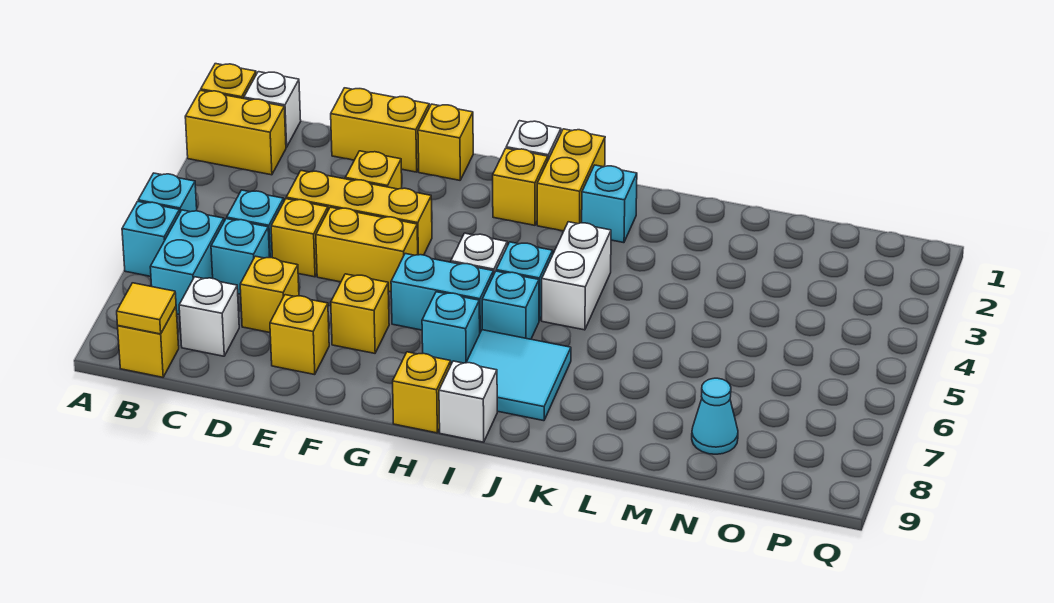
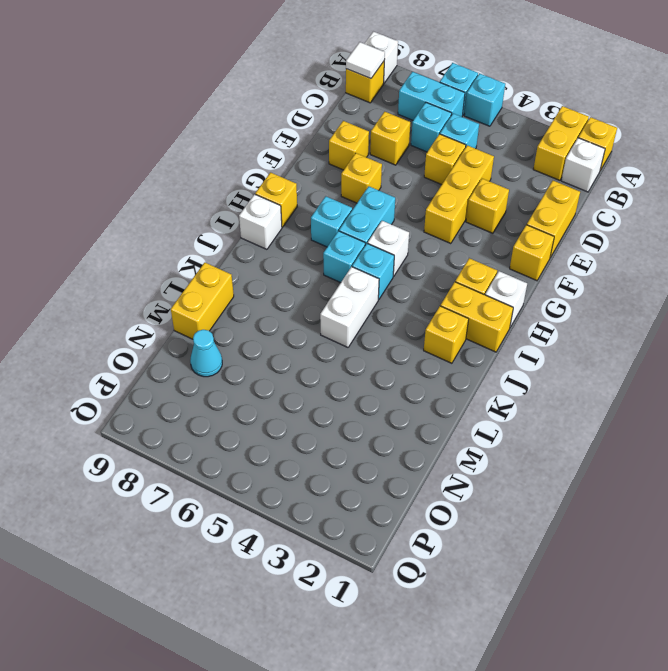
yellow tile B9 level 2 -> white tile B9 level 2
white brick C8 level 1 -> white brick A9 level 1
yellow brick E5:F5 level 1 -> yellow brick L9:M9 level 1
cyan tile I7:J8 level 1 -> none
cyan brick J2 level 1 -> yellow brick J2 level 1
white brick J4:J5 level 1 -> white brick J5:K5 level 1

